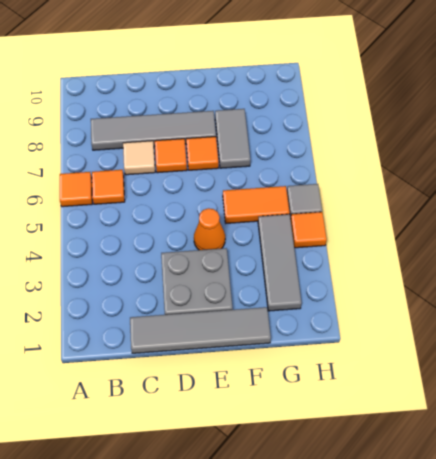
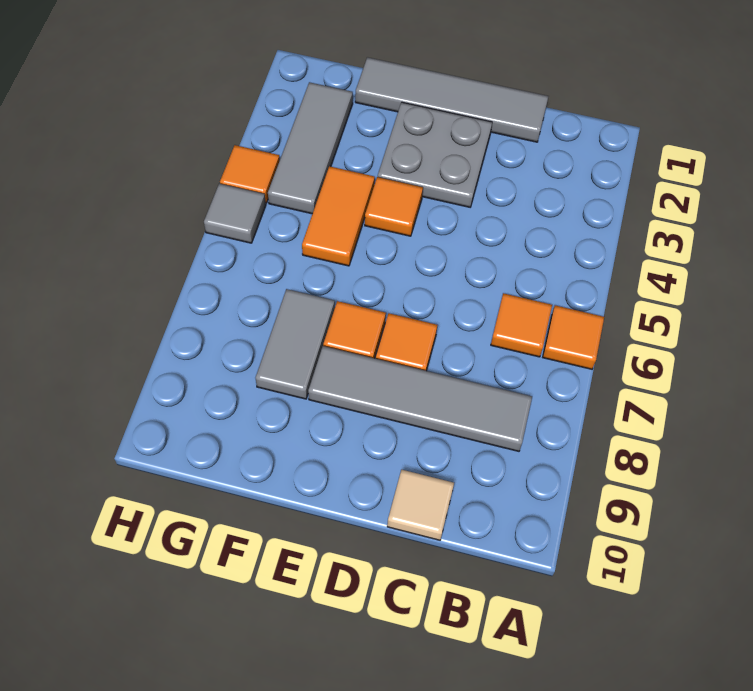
tan tile C7 level 1 -> tan tile C10 level 1
orange cone E4 level 1 -> orange tile E4 level 1
orange tile F5:G5 level 1 -> orange tile F4:F5 level 1

